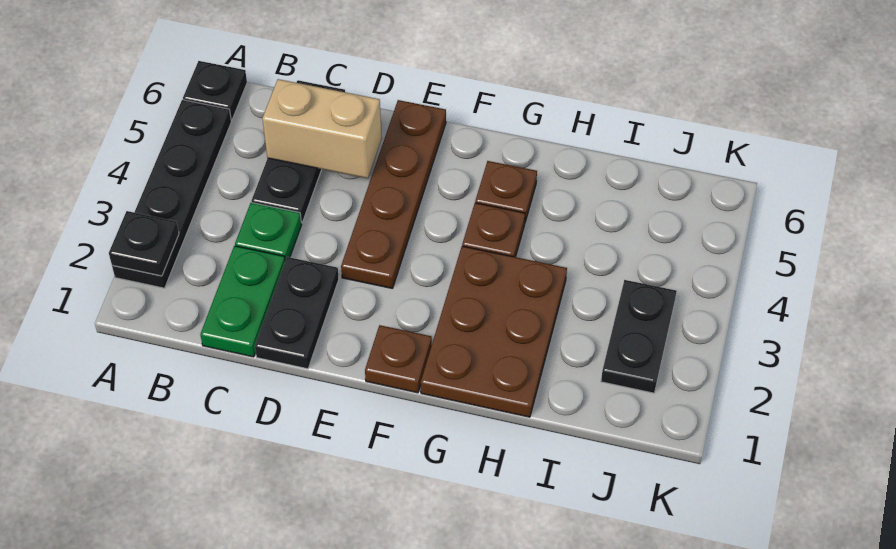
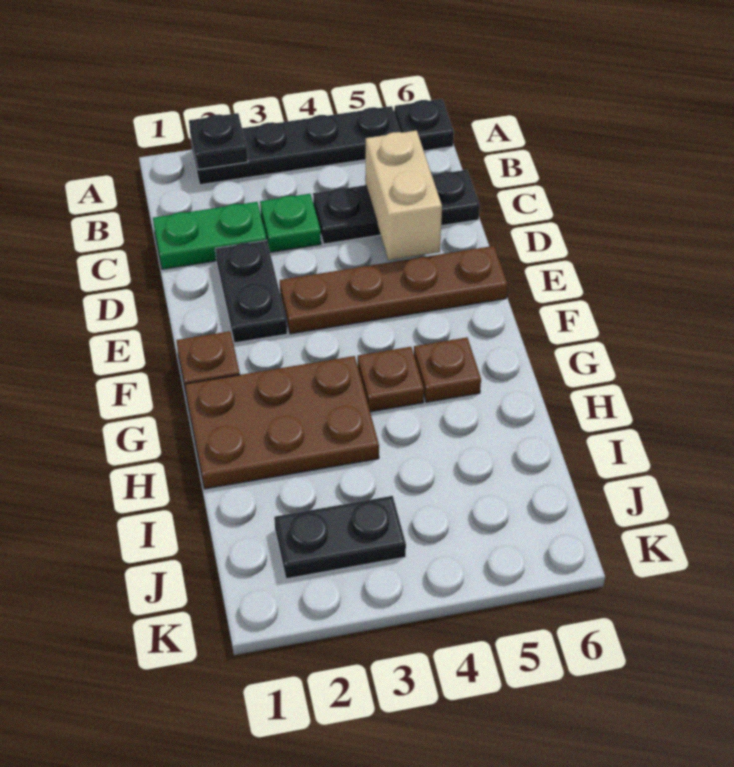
black plate D1:D2 level 1 -> black plate D2:E2 level 1

